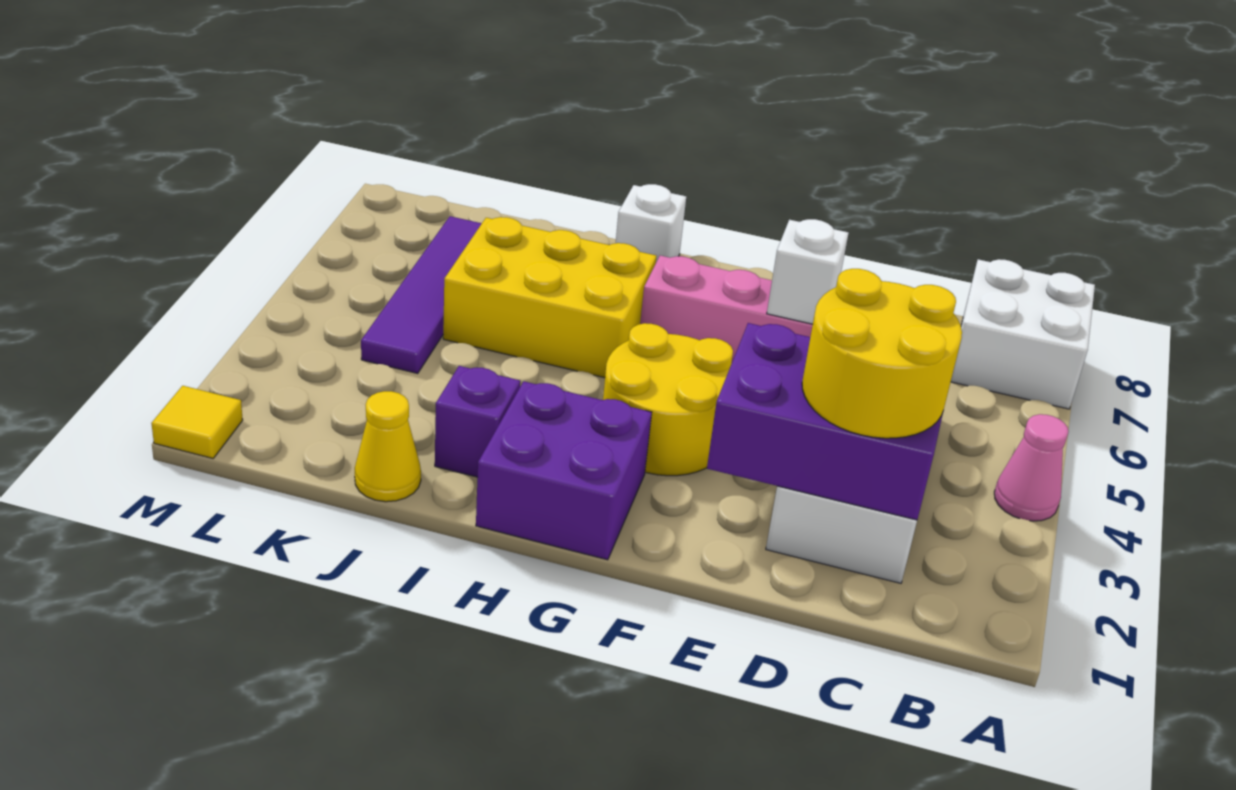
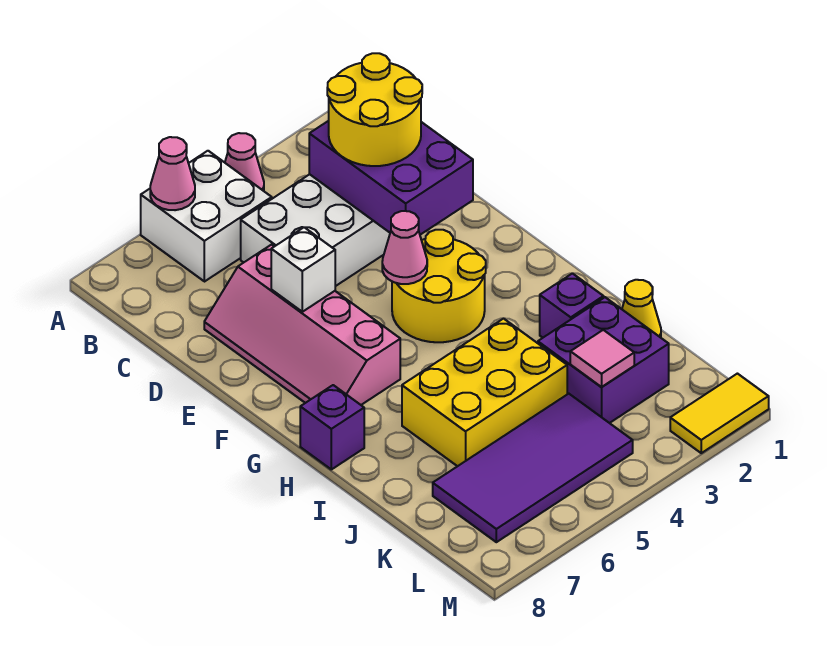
none -> pink cone A6 level 2
white brick A7:B8 level 1 -> white brick A5:B6 level 1
none -> pink cone F4 level 2
purple brick G1:H2 level 1 -> purple brick J2:K3 level 1
yellow brick H5:J6 level 1 -> yellow brick I4:J6 level 1
white brick H8 level 1 -> purple brick H8 level 1
none -> pink tile K3 level 2
purple tile K4:K7 level 1 -> purple tile K4:L7 level 1
yellow tile M1 level 1 -> yellow tile M1:M2 level 1

